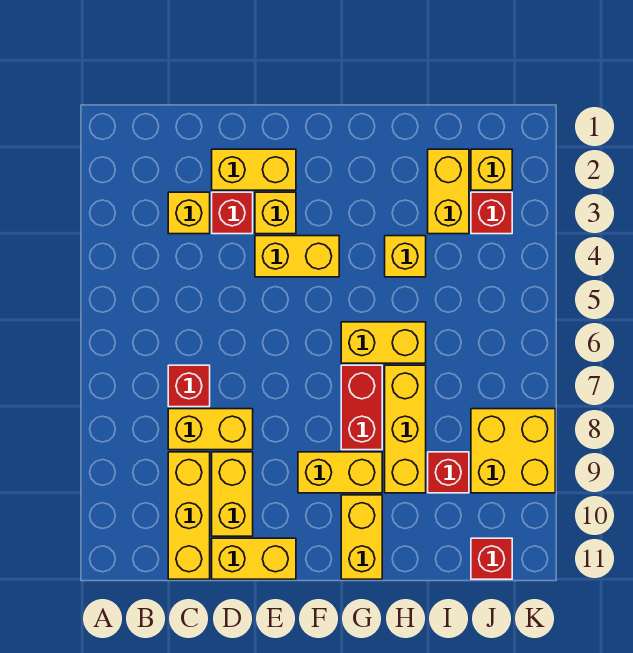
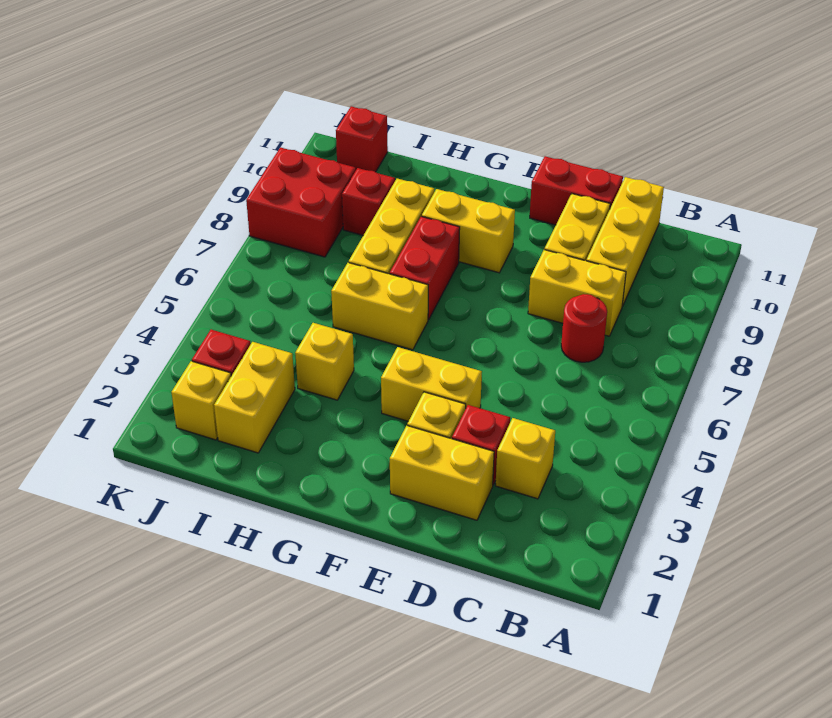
red brick C7 level 1 -> red round brick C7 level 1
yellow brick D11:E11 level 1 -> red brick D11:E11 level 1
yellow brick G10:G11 level 1 -> none
yellow brick J8:K9 level 1 -> red brick J8:K9 level 1

